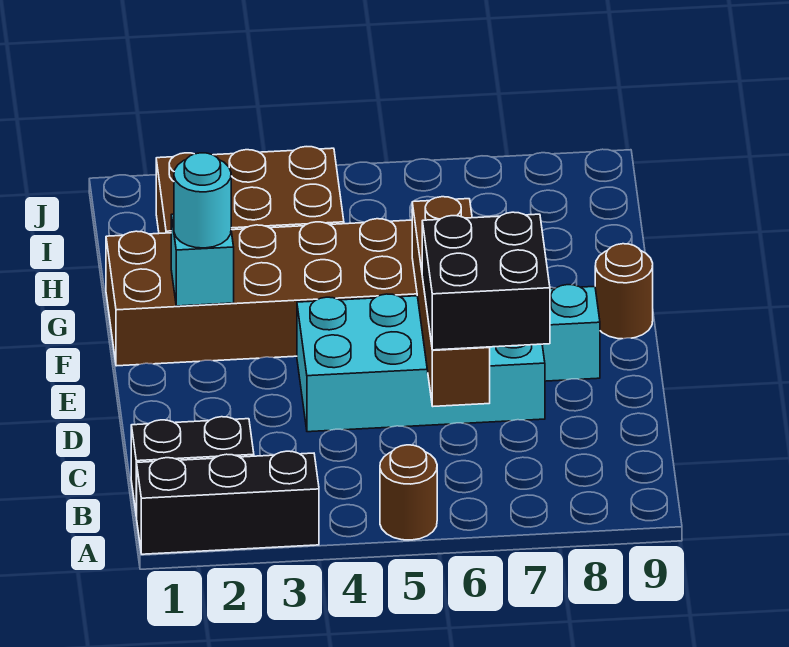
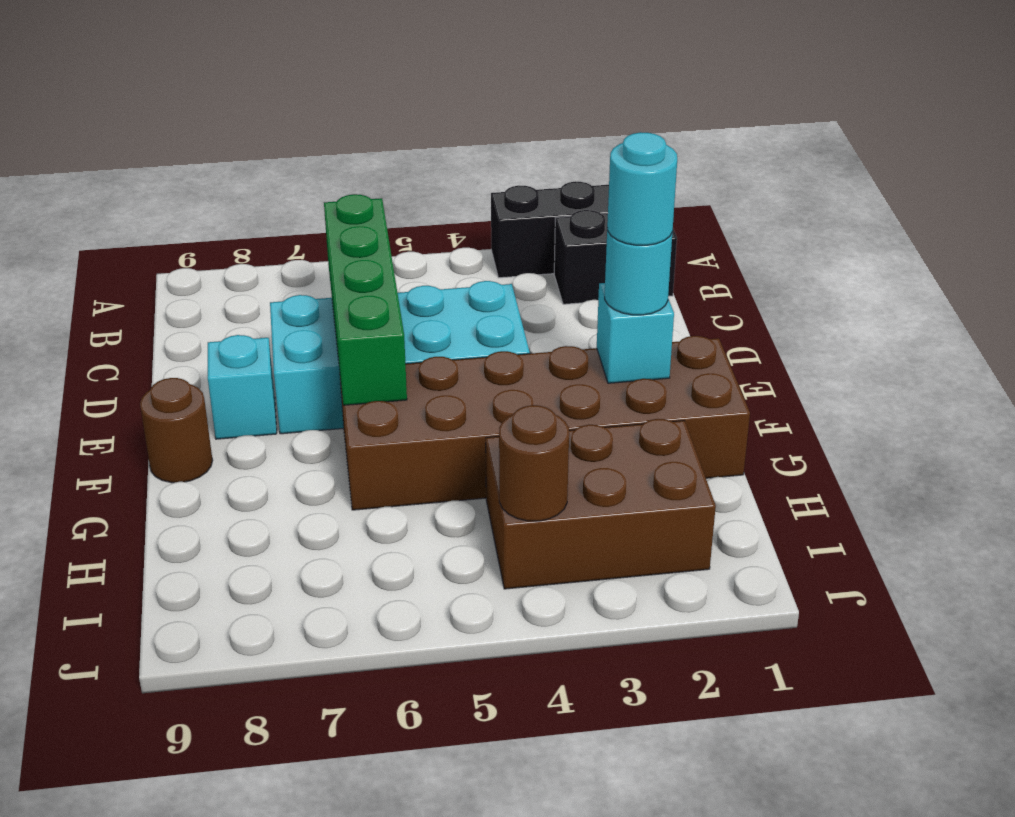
brown round brick A5 level 1 -> brown round brick I4 level 2
brown brick C6:F6 level 2 -> green brick C6:F6 level 2
black brick C6:D7 level 3 -> none
none -> cyan round brick F2 level 4

